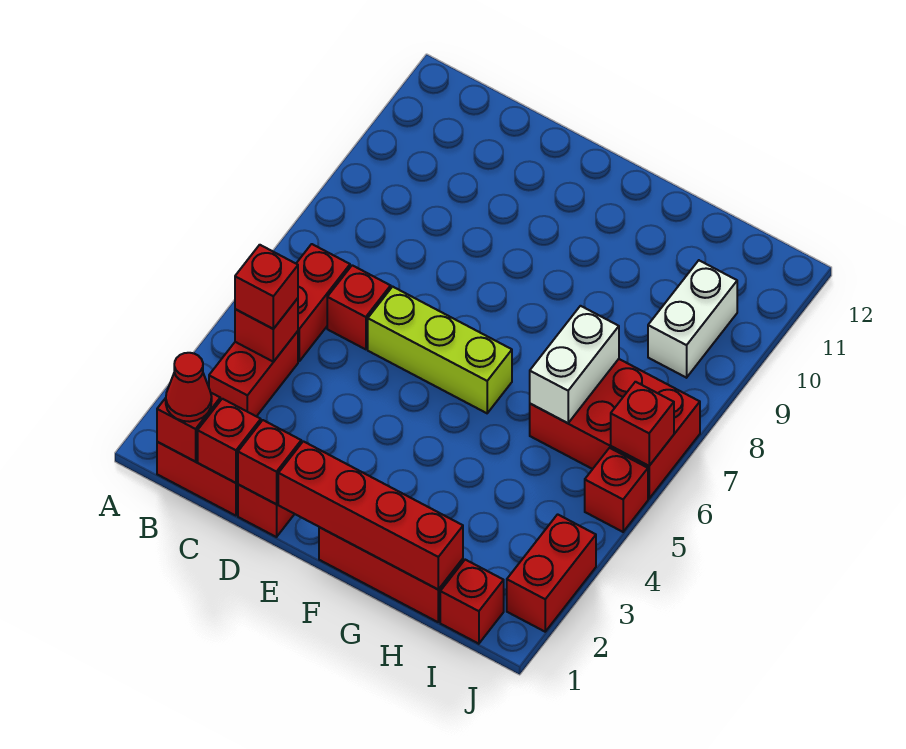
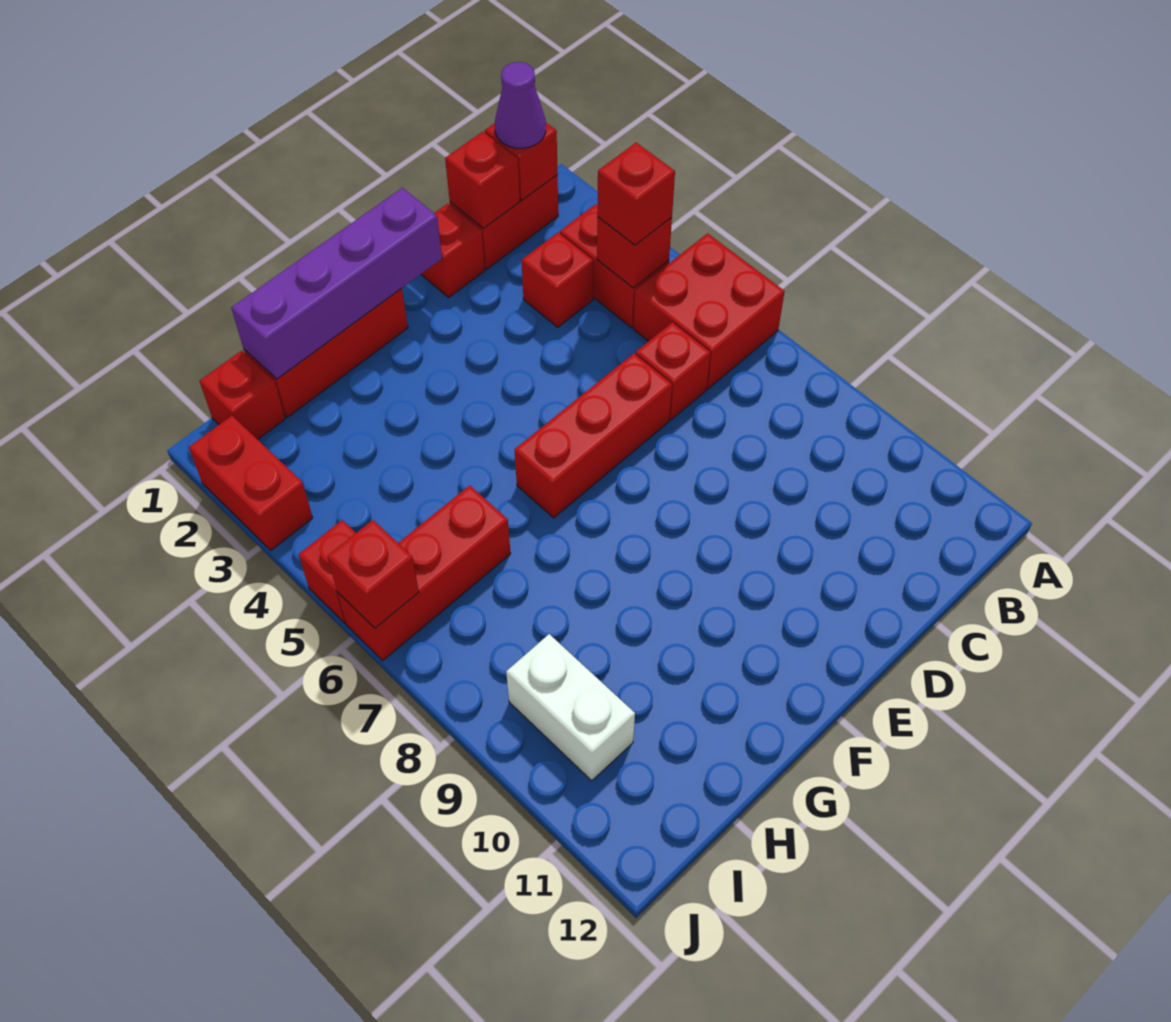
red cone B1 level 3 -> purple cone B1 level 3
red brick B5:B6 level 1 -> red brick A5:B6 level 1
red brick D1 level 2 -> red brick C3 level 1
lime brick D6:F6 level 1 -> red brick D6:F6 level 1
red brick E1:H1 level 2 -> purple brick E1:H1 level 2
red brick H6:J7 level 1 -> red brick H6:J6 level 1
white brick H6:H7 level 2 -> none

